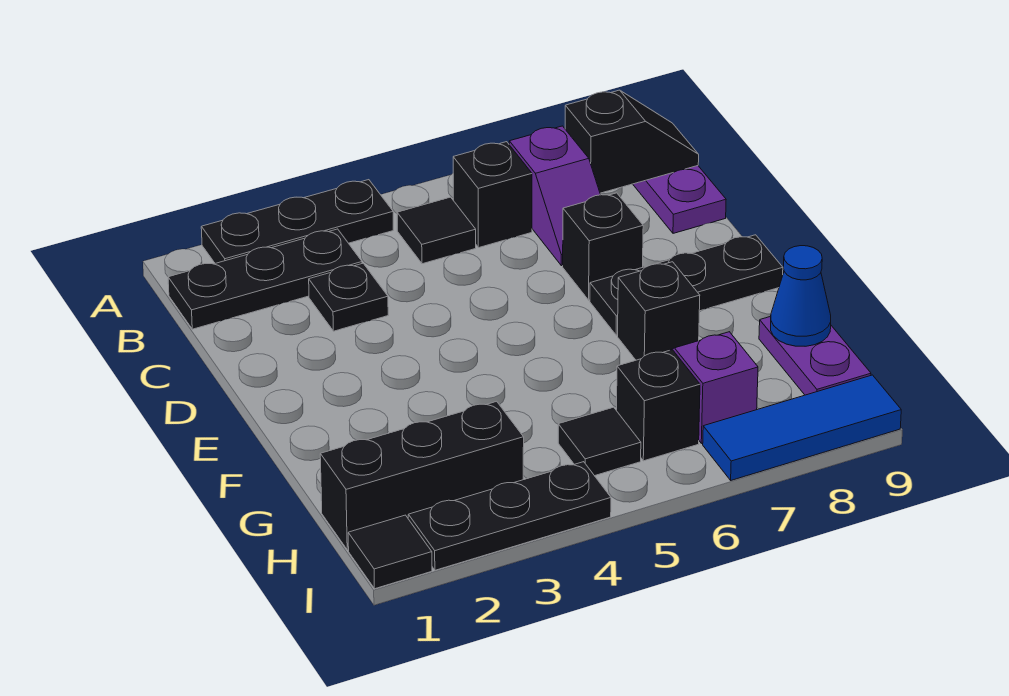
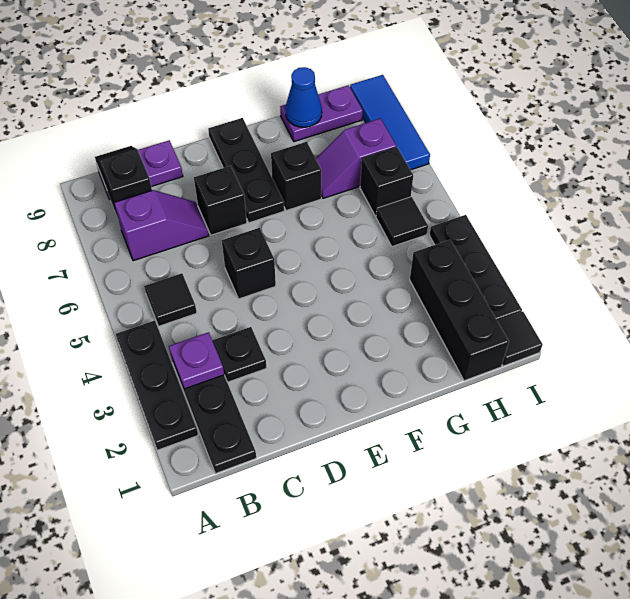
none -> purple plate B3 level 2
black brick B6 level 1 -> black brick D5 level 1

